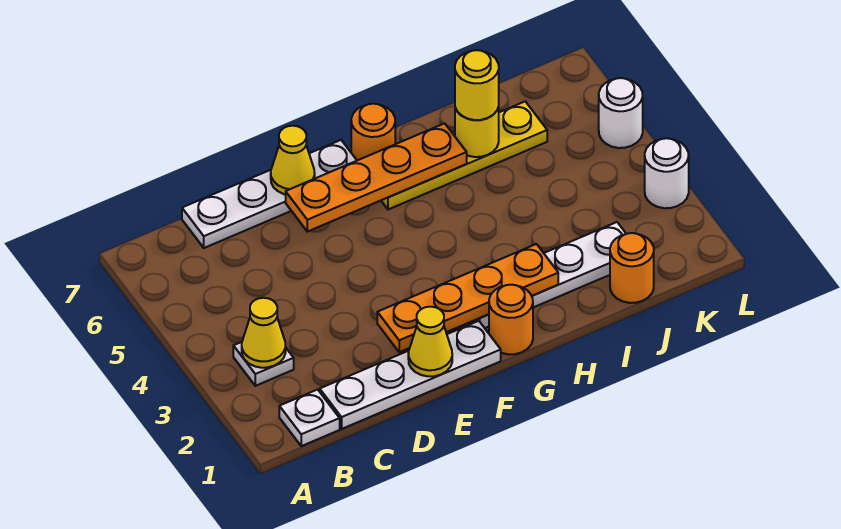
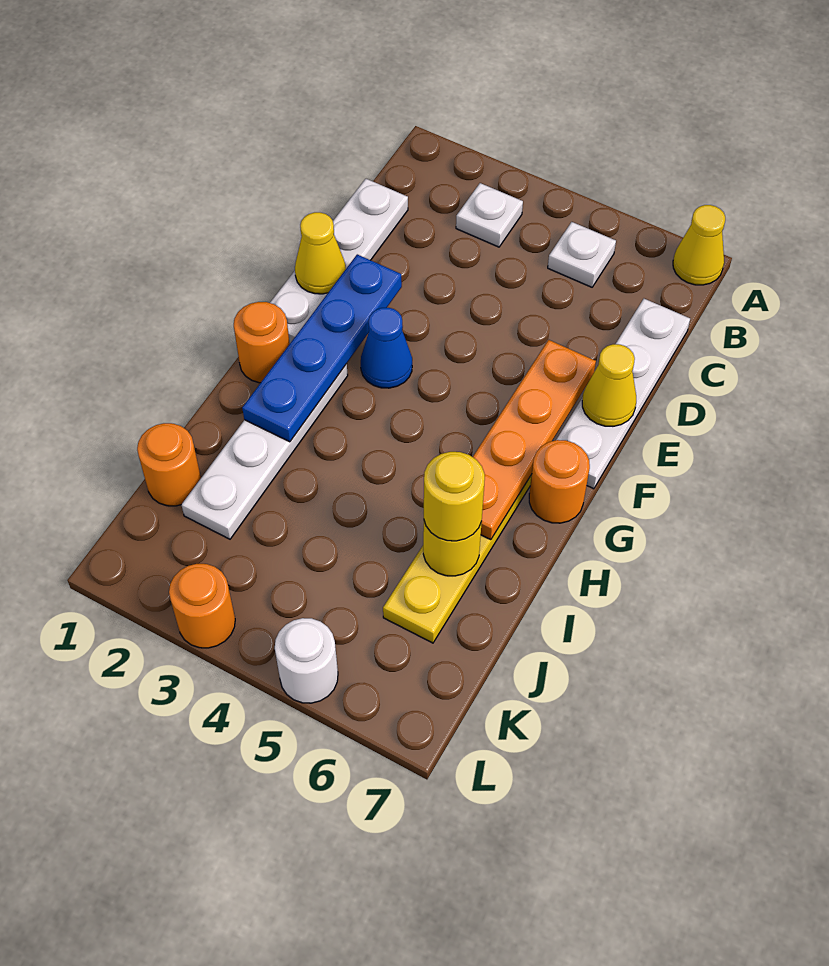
white plate B1 level 1 -> white plate B5 level 1
yellow cone B3 level 2 -> yellow cone A7 level 1
orange plate E2:H2 level 2 -> blue plate E2:H2 level 2
none -> blue cone F3 level 1
white round brick L3 level 1 -> orange round brick L3 level 1

